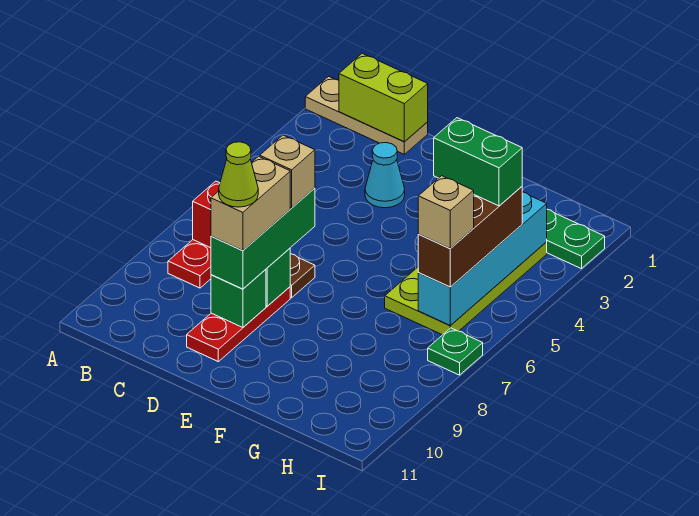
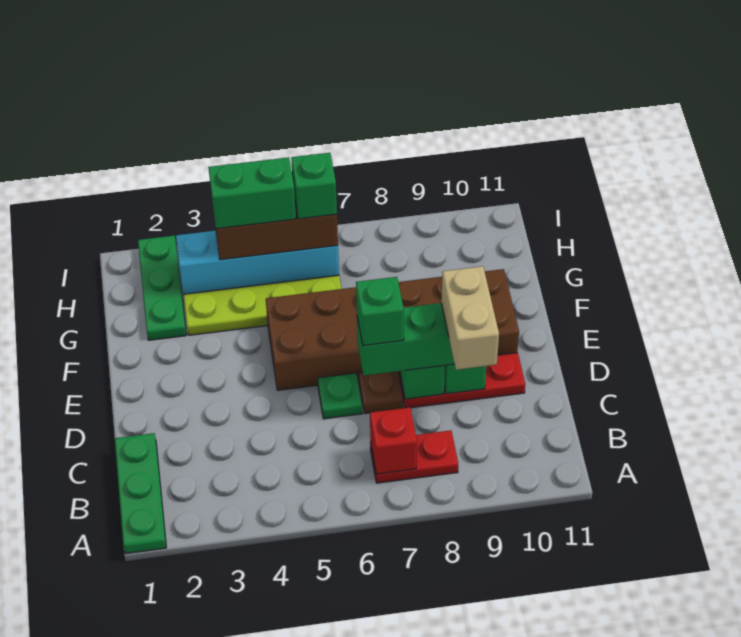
tan plate A1:C1 level 1 -> green plate A1:C1 level 1
lime brick B1:C1 level 2 -> none
cyan cone D3 level 1 -> none
tan brick D7 level 4 -> green brick D7 level 4
tan brick D8:D9 level 4 -> tan brick C9:D9 level 4
lime cone D9 level 5 -> none
none -> brown brick E5:F10 level 1
green brick G4:H4 level 4 -> green brick H4:H5 level 4
tan brick H6 level 4 -> green brick H6 level 4
green plate I7 level 1 -> green plate D6 level 1

